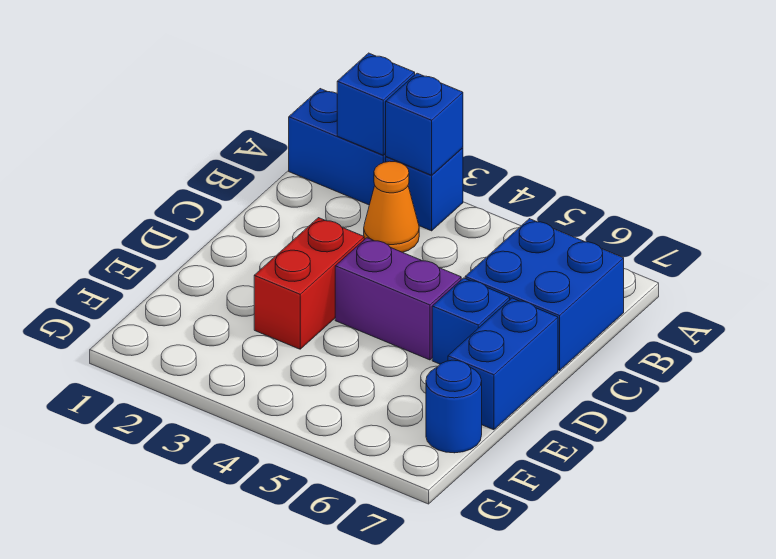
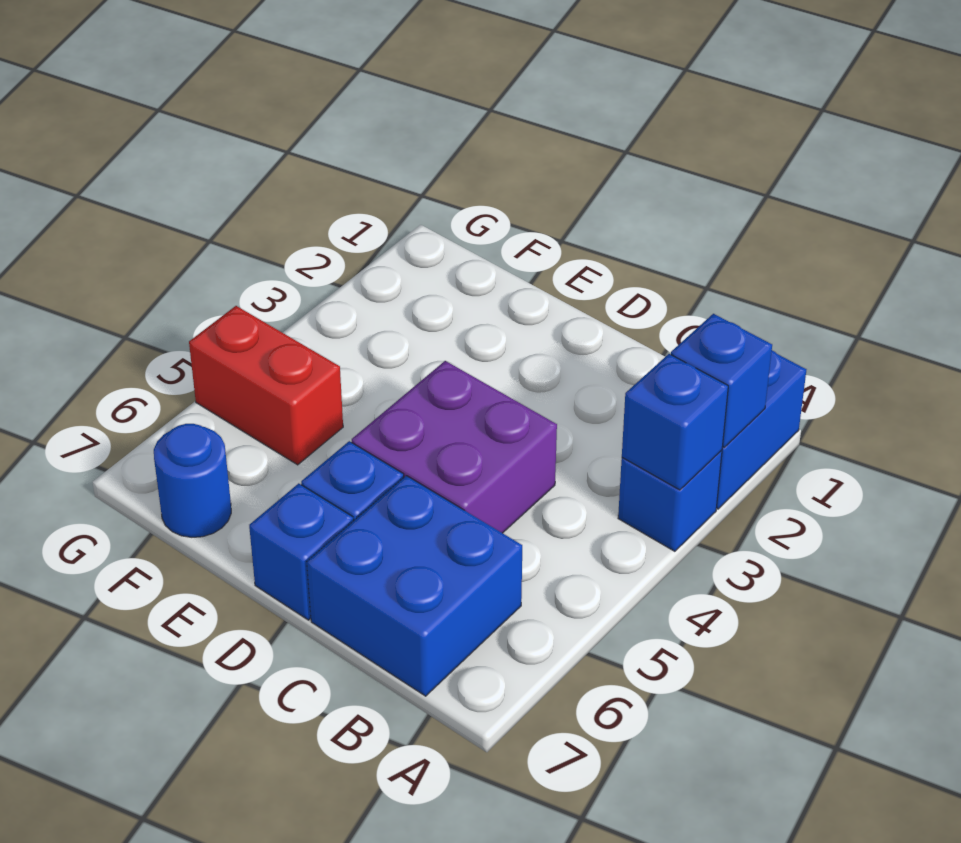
orange cone B3 level 1 -> none
red brick D3:E3 level 1 -> red brick F5:G5 level 1
purple brick D4:D5 level 1 -> purple brick C4:D5 level 1
blue brick D7:E7 level 1 -> blue brick D7 level 1

